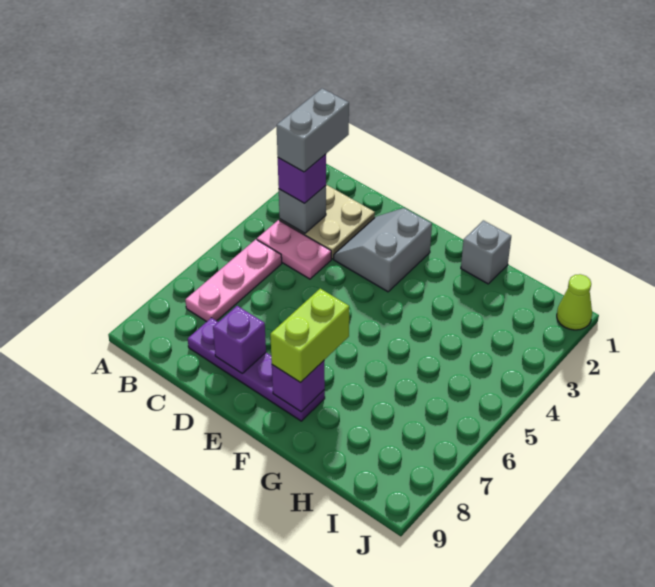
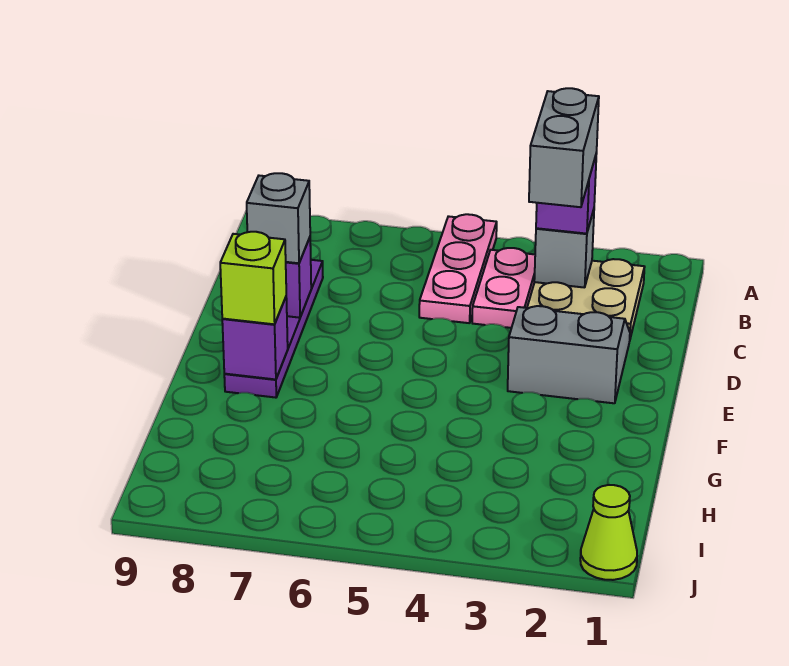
grey brick B2:B3 level 4 -> grey brick B3:C3 level 4
pink plate B5:B7 level 1 -> pink plate A5:C5 level 1
lime brick F7:F8 level 3 -> lime brick F8 level 3
grey brick G1 level 1 -> grey brick D8 level 3

